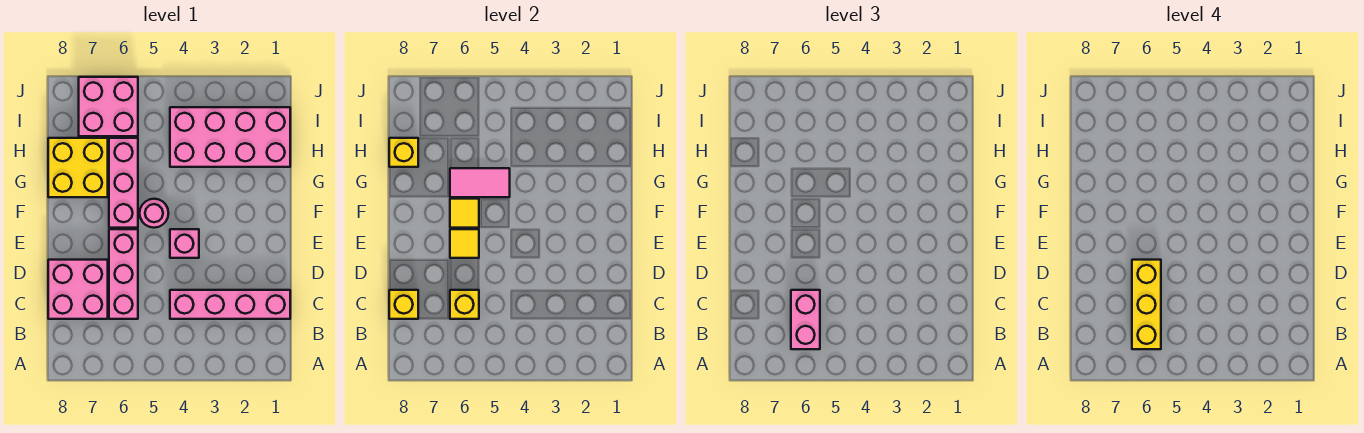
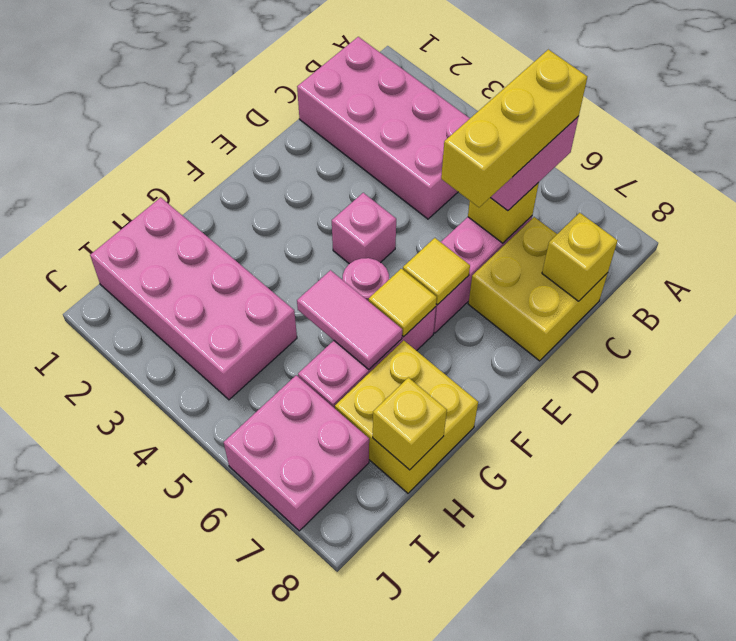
pink brick C1:C4 level 1 -> pink brick B1:C4 level 1
pink brick C7:D8 level 1 -> yellow brick C7:D8 level 1

